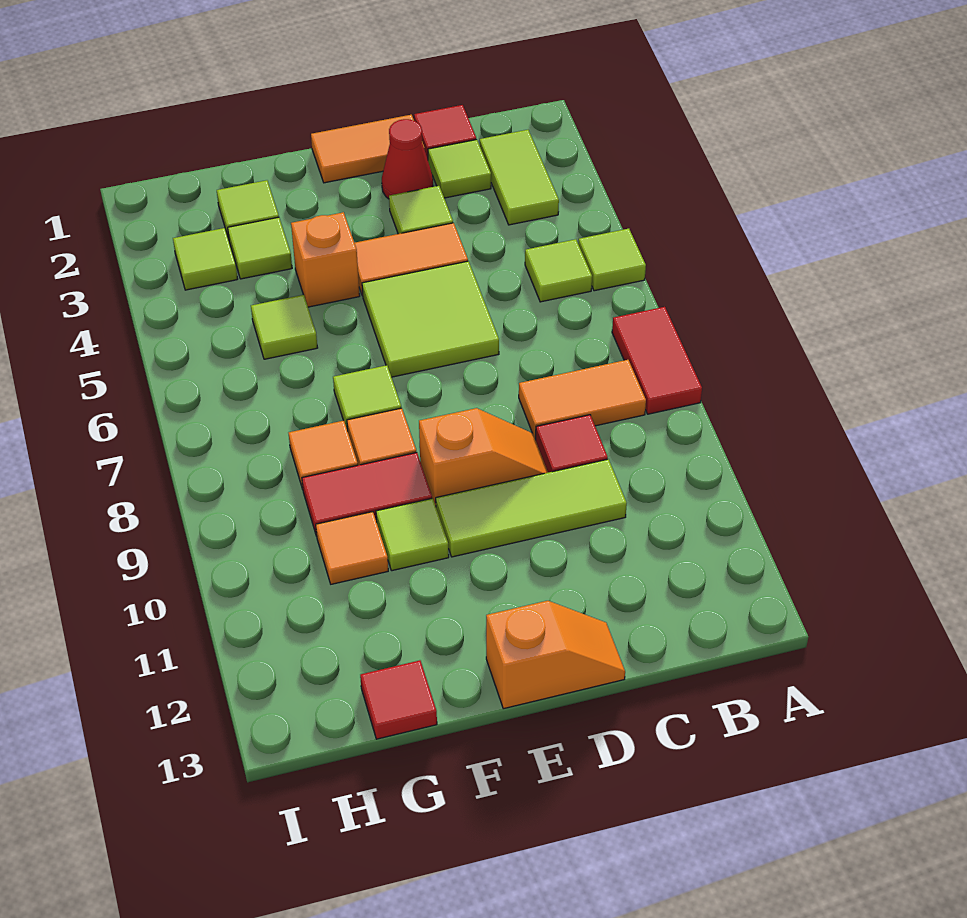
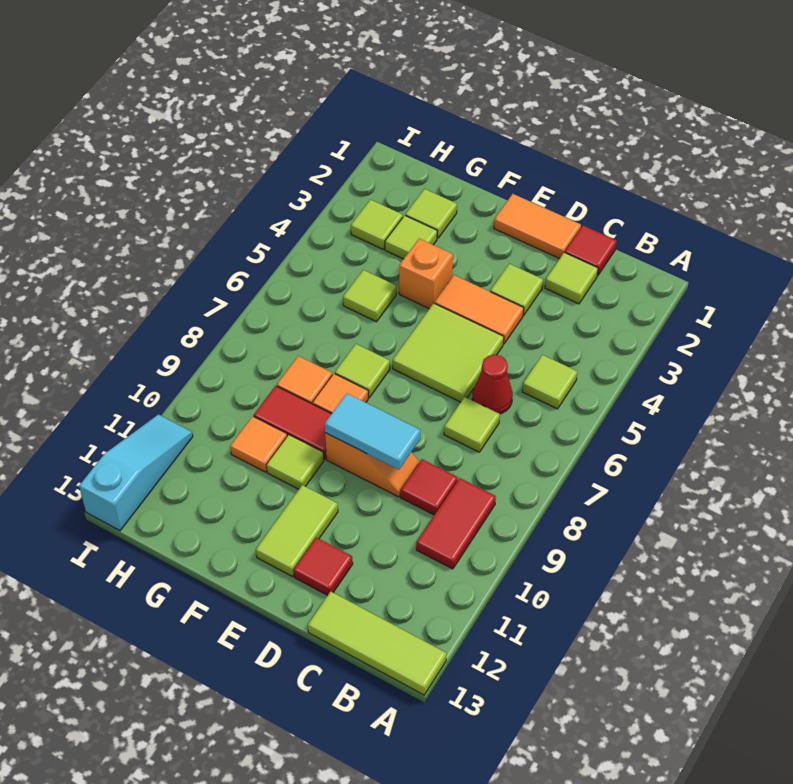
lime tile A5 level 1 -> lime tile C7 level 1
red tile A7:A8 level 1 -> red tile B9:B10 level 1
lime tile B2:B3 level 1 -> lime tile E11:E12 level 1
orange tile B8:C8 level 1 -> none
lime tile C10:E10 level 1 -> lime tile A13:C13 level 1
red cone D2 level 1 -> red cone C6 level 1
none -> cyan tile D9:E9 level 2
orange slope D13:E13 level 1 top E -> none
red tile G13 level 1 -> red tile D12 level 1
none -> cyan slope I11:I13 level 1 top 13

